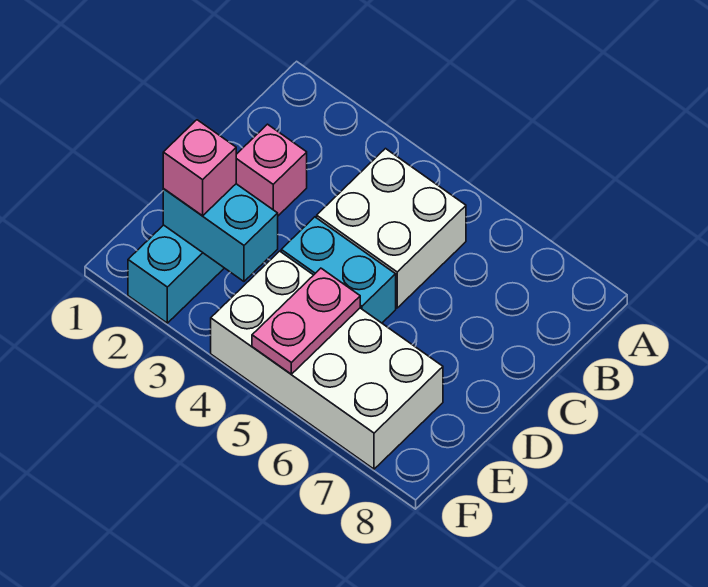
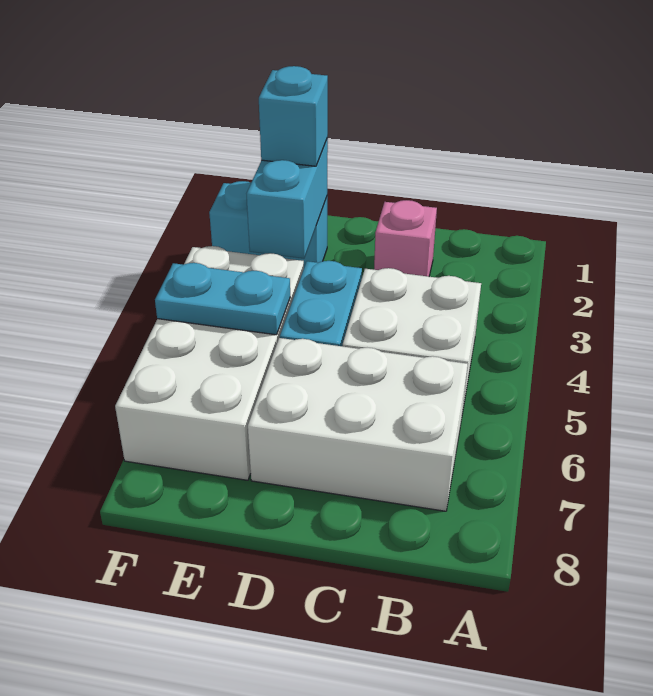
none -> white brick B6:D7 level 1
pink brick E2 level 3 -> cyan brick E2 level 3
pink plate E5:F5 level 2 -> cyan plate E5:F5 level 2

